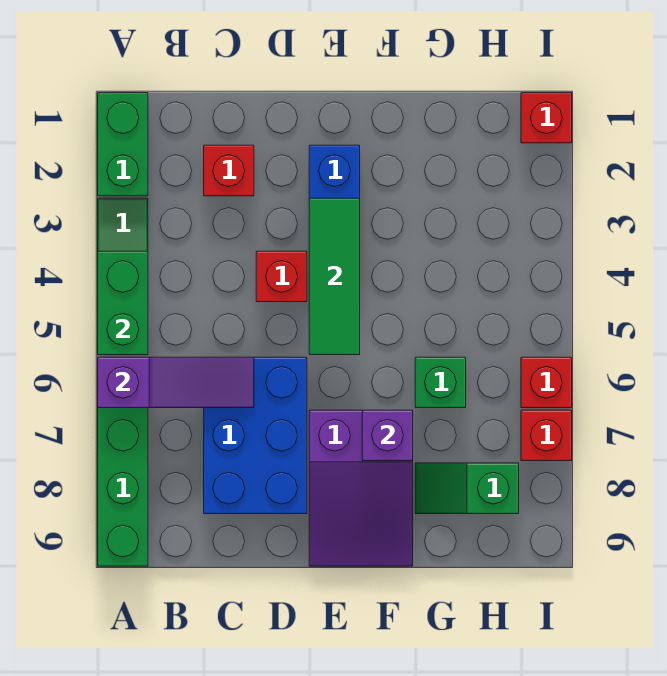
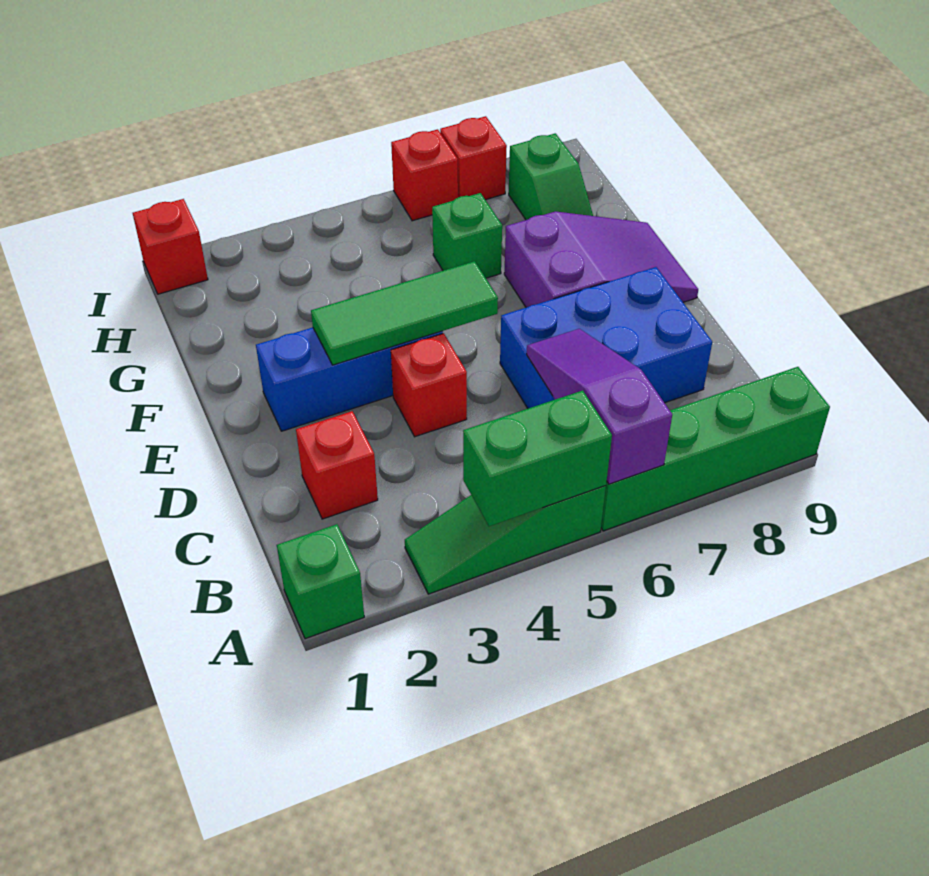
green brick A1:A2 level 1 -> green brick A1 level 1
purple brick F7 level 2 -> none

